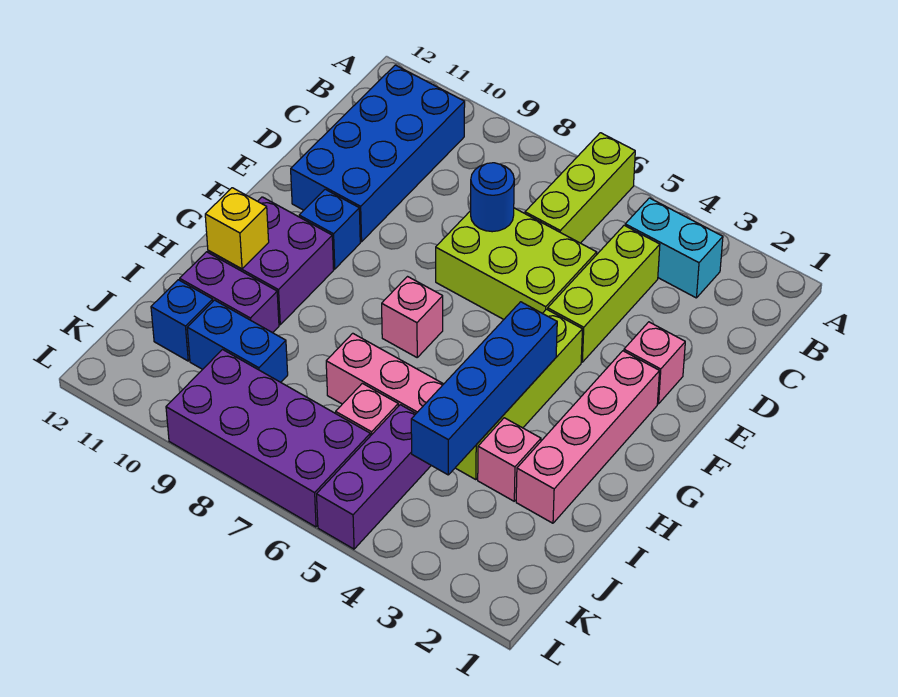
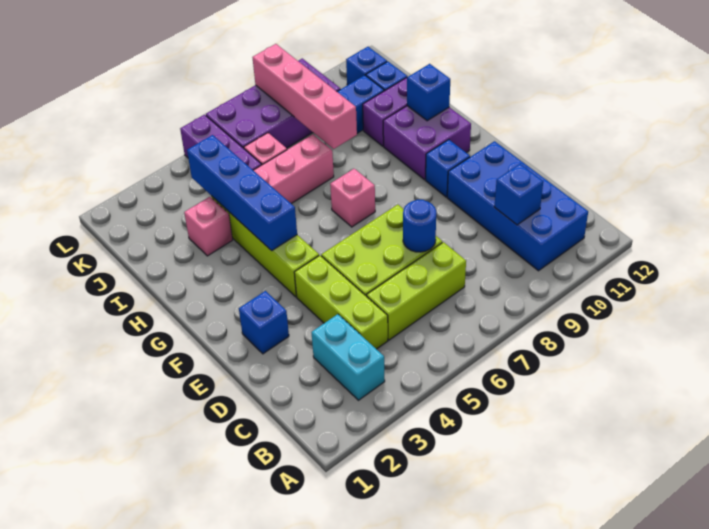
lime brick A6:C6 level 1 -> lime brick C5:C7 level 1
cyan brick B3:B4 level 1 -> cyan brick B3:C3 level 1
none -> blue brick C10 level 2
pink brick E2 level 1 -> blue brick E2 level 1
pink brick F2:I2 level 1 -> pink brick I8:L8 level 2
yellow brick H11 level 2 -> blue brick H11 level 2
none -> blue brick K11 level 1

